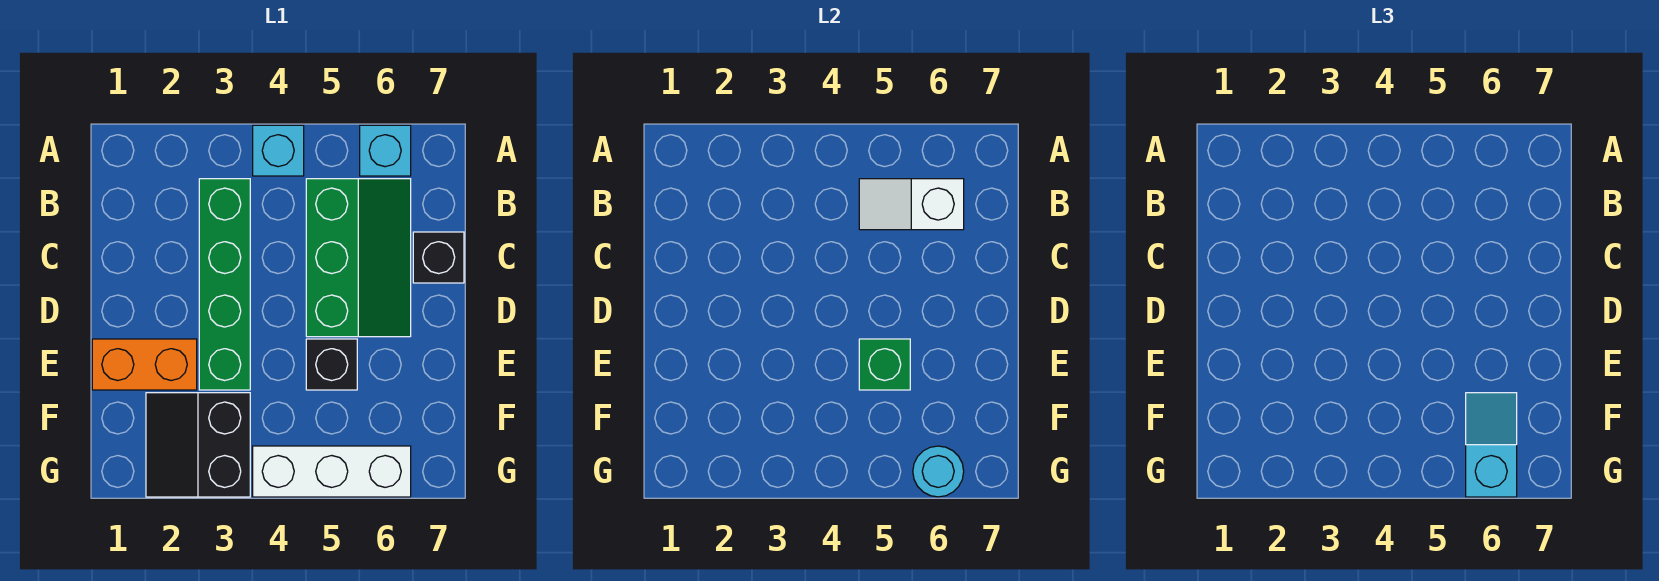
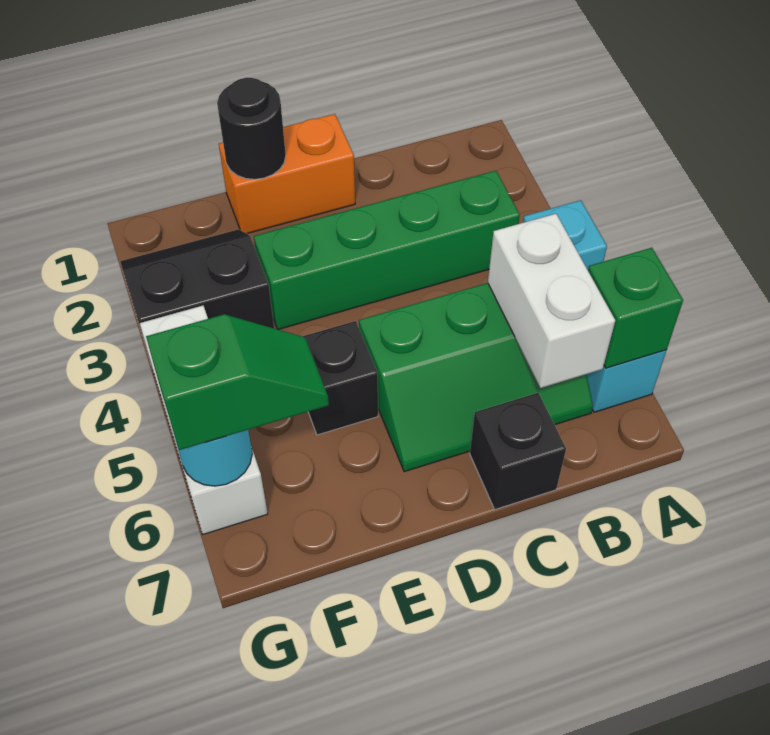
white slope B5:B6 level 2 top 6 -> white brick B5:B6 level 2
orange brick E1:E2 level 1 -> orange brick D1:E1 level 1
none -> black round brick E1 level 2
green brick E5 level 2 -> green brick A6 level 2
cyan slope F6:G6 level 3 top G -> green slope F6:G6 level 3 top G

